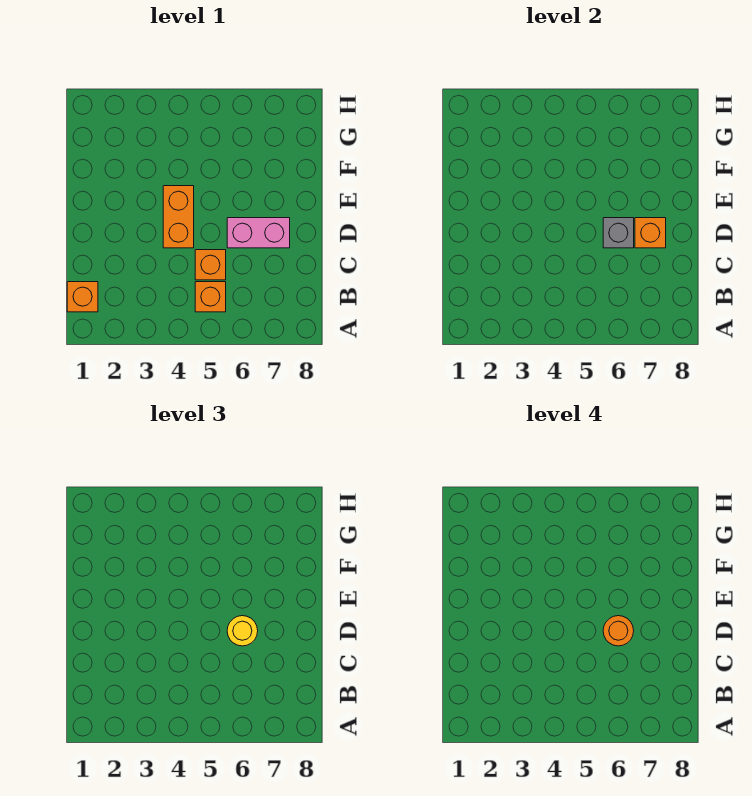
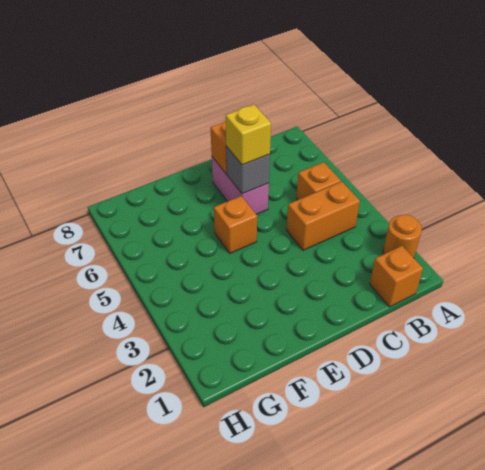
orange brick C5 level 1 -> orange brick E5 level 1
orange brick D4:E4 level 1 -> orange brick B4:C4 level 1
yellow round brick D6 level 3 -> yellow brick D6 level 3
orange round brick D6 level 4 -> orange round brick A2 level 1

